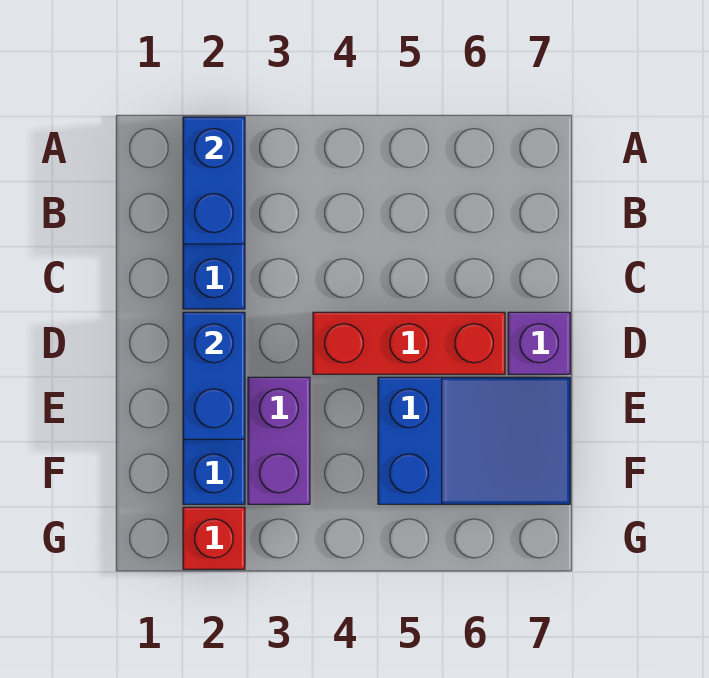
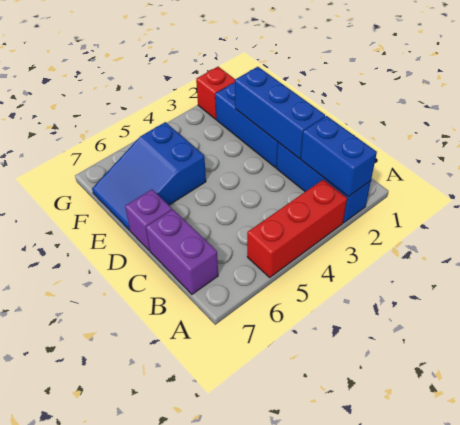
blue brick D2:E2 level 2 -> blue brick C2:E2 level 2
red brick D4:D6 level 1 -> red brick A3:A5 level 1
purple brick E3:F3 level 1 -> purple brick B7:C7 level 1

